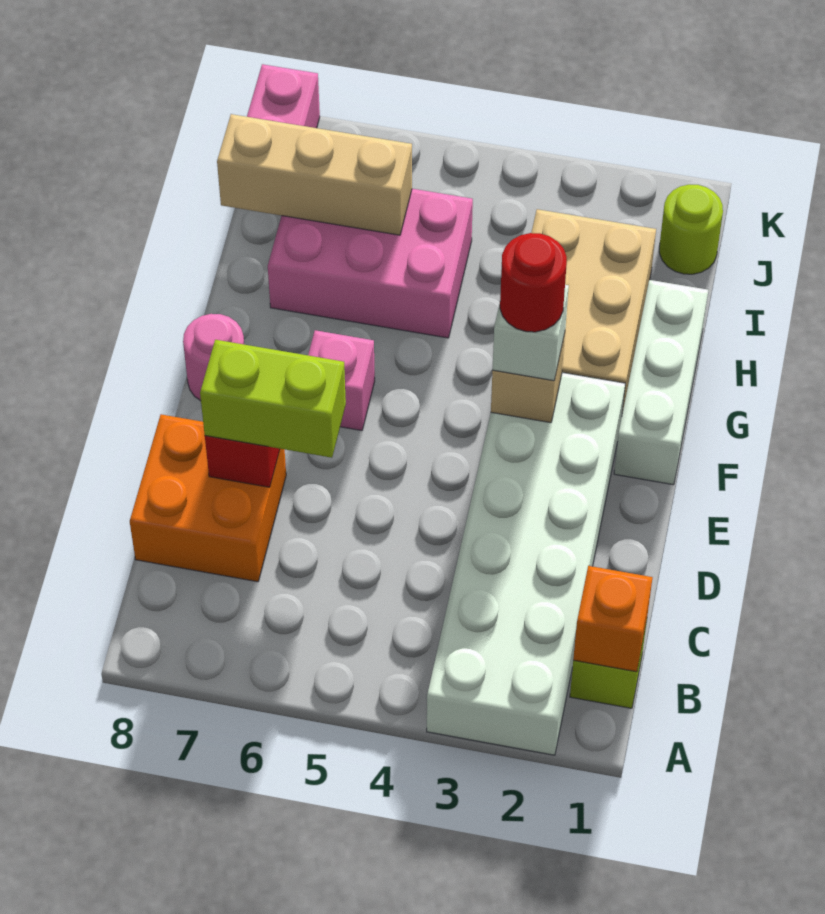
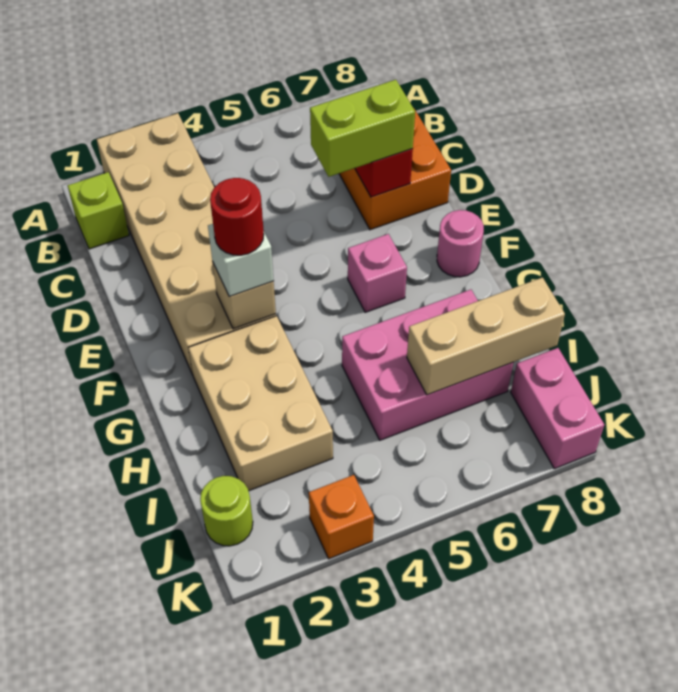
white brick A2:F3 level 1 -> tan brick A2:F3 level 1
orange brick B1 level 2 -> orange brick K3 level 1
white brick F1:H1 level 1 -> none

